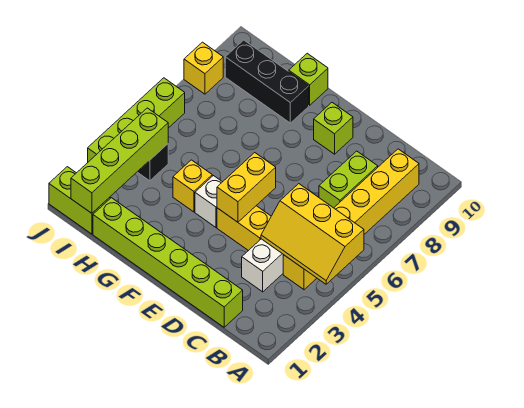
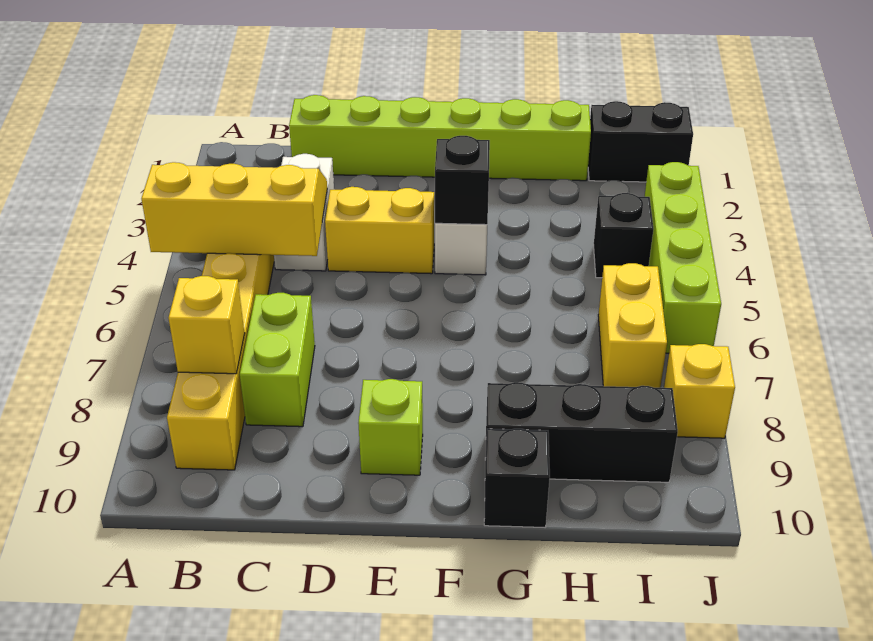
yellow brick E4:E5 level 2 -> yellow brick I6:I7 level 1
none -> black brick F4 level 2
yellow brick G4 level 1 -> yellow brick B8 level 2
lime brick G10 level 1 -> black brick G10 level 1
lime brick I1:J1 level 1 -> black brick I1:J1 level 1
lime brick I1:I4 level 2 -> none

